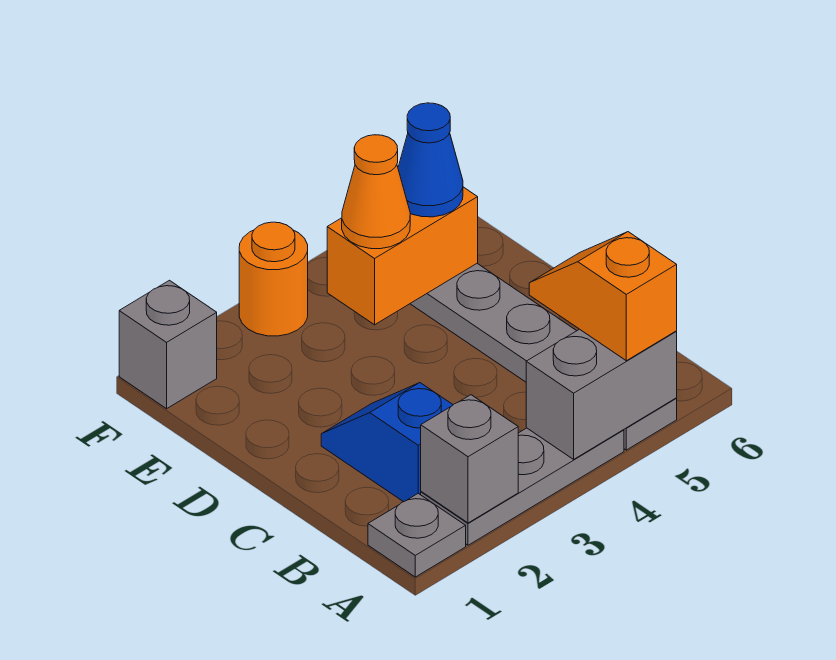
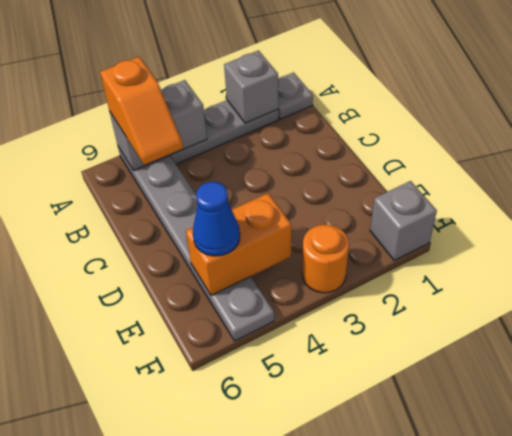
blue slope B2:C2 level 1 top B -> none
orange cone E4 level 3 -> none

